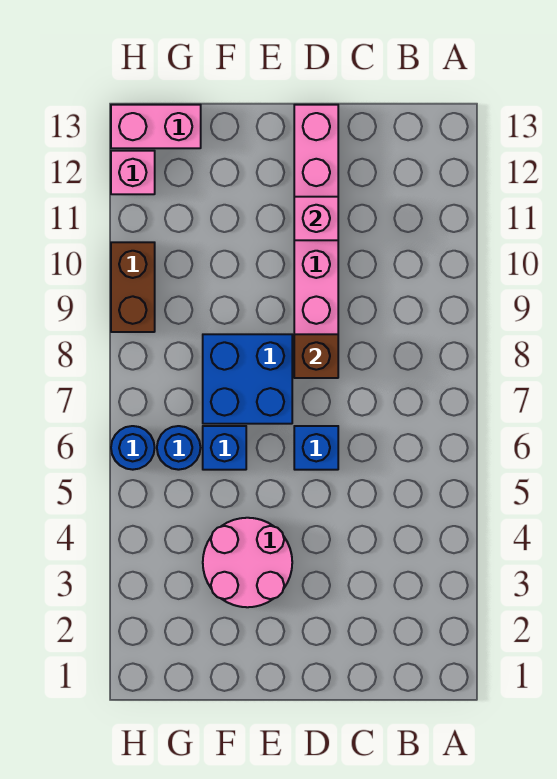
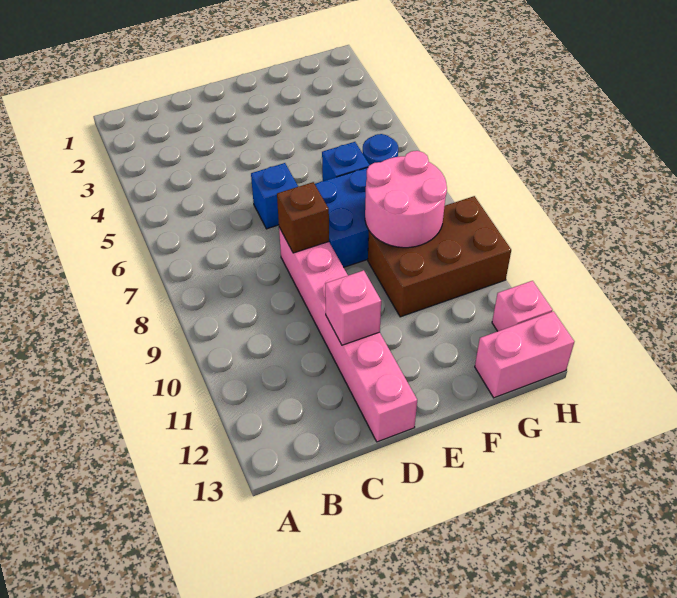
pink round brick E3:F4 level 1 -> pink round brick F8:G9 level 2
blue round brick H6 level 1 -> none
brown brick H9:H10 level 1 -> brown brick F9:H10 level 1

